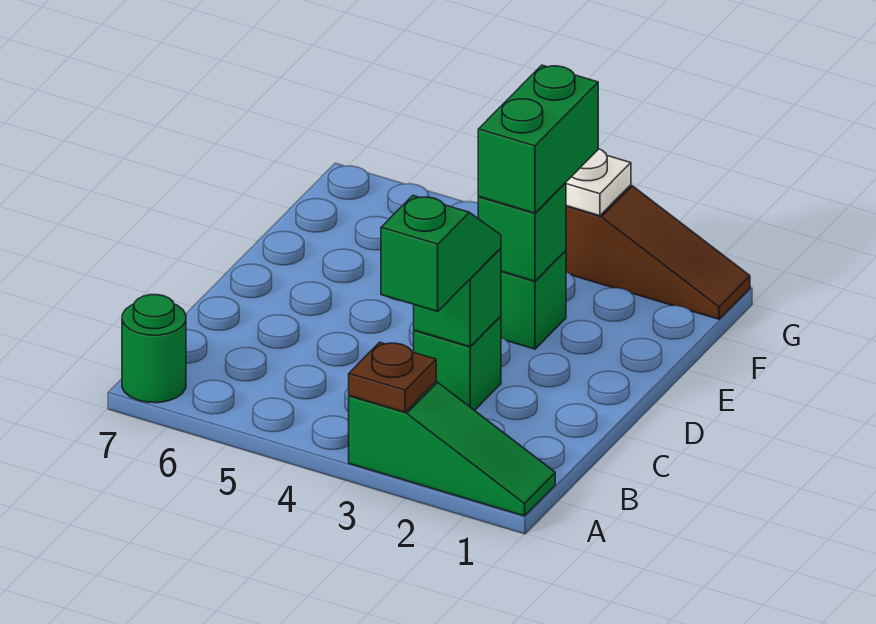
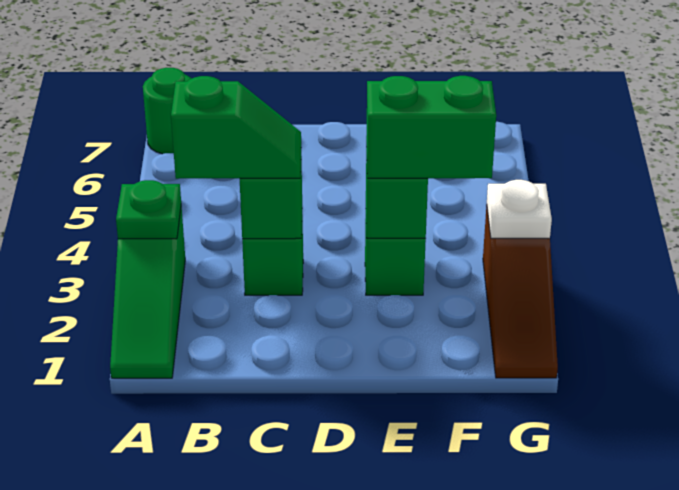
brown plate A3 level 2 -> green plate A3 level 2

